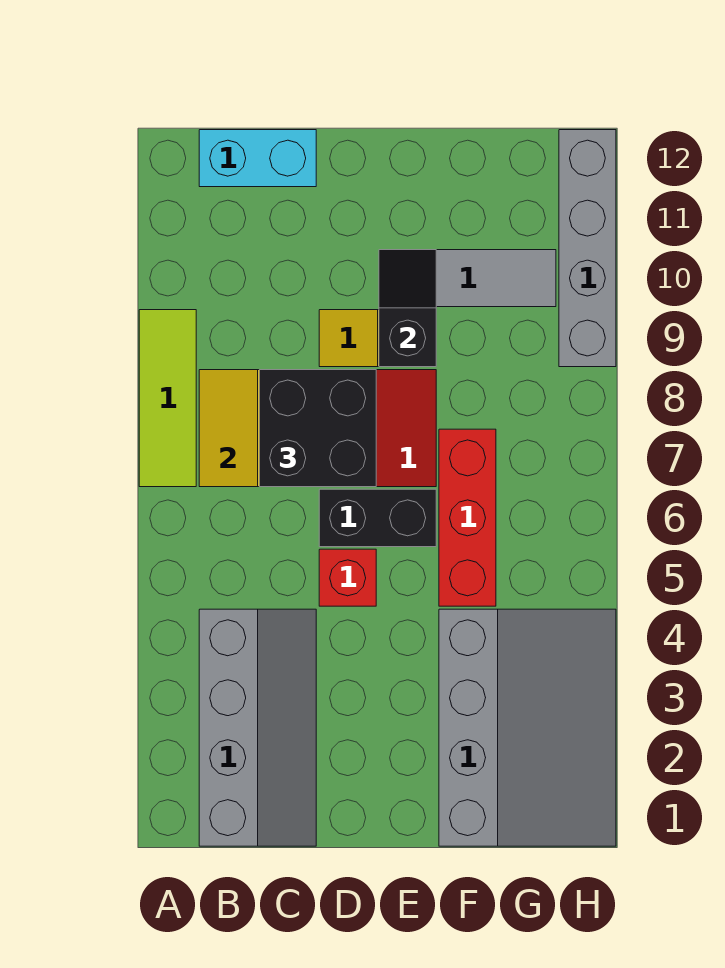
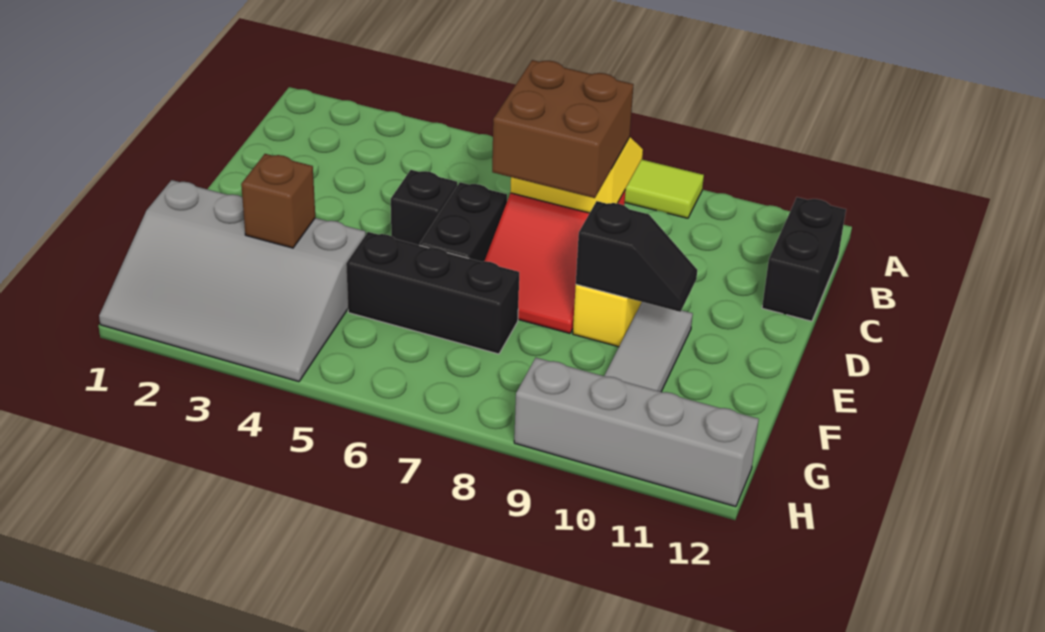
grey slope B1:C4 level 1 top B -> none
cyan brick B12:C12 level 1 -> black brick B12:C12 level 1
black brick C7:D8 level 3 -> brown brick C7:D8 level 3
red brick D5 level 1 -> black brick D5 level 1
none -> brown brick F3 level 2
red brick F5:F7 level 1 -> black brick F5:F7 level 1

